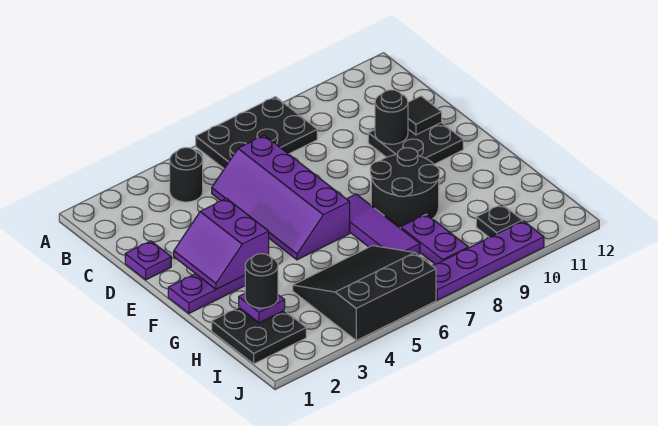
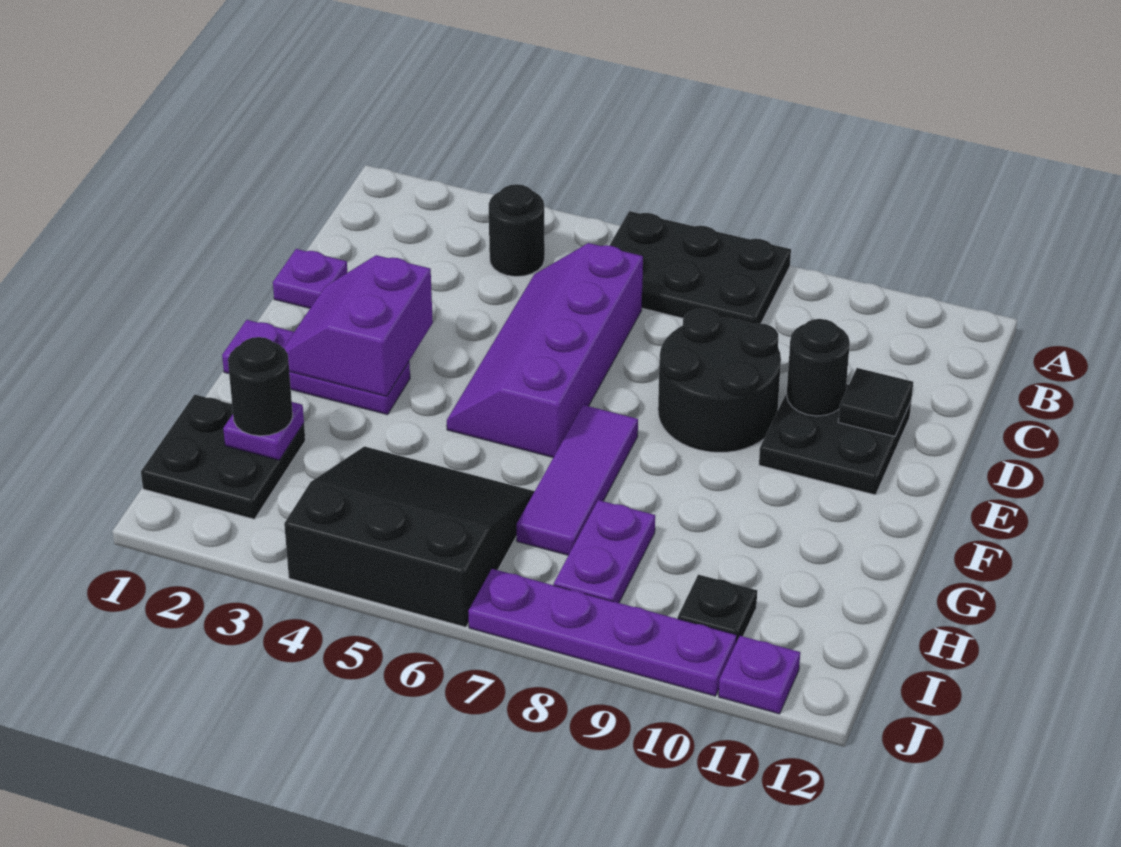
black round brick F8:G9 level 1 -> black round brick D8:E9 level 1
none -> purple plate J11 level 1

